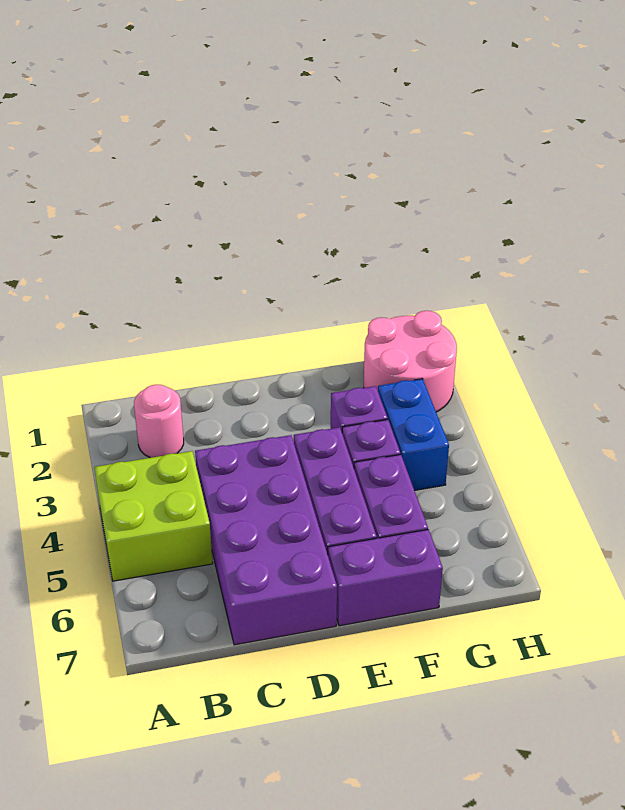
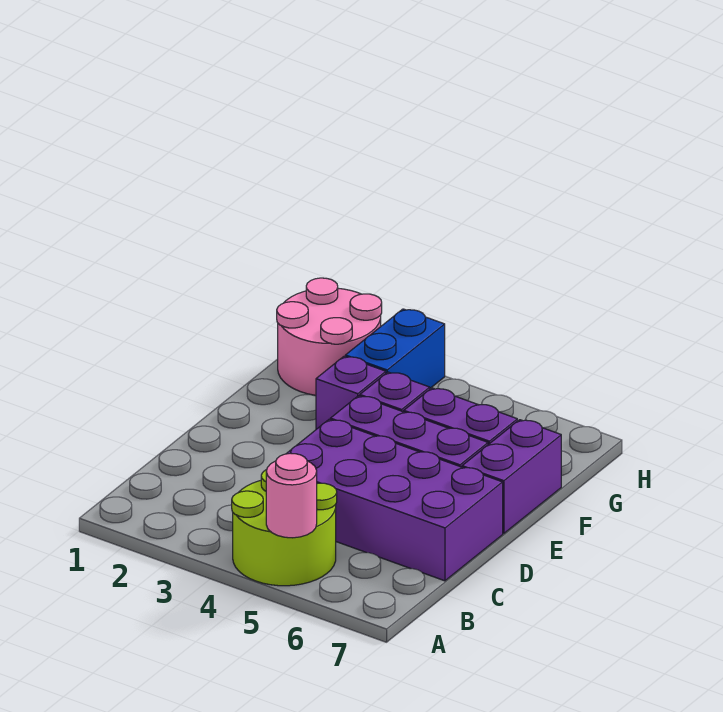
lime brick A4:B5 level 1 -> lime round brick A4:B5 level 1
pink round brick B2 level 1 -> pink round brick A5 level 2
blue brick G3:G4 level 1 -> blue brick G3:H3 level 1

